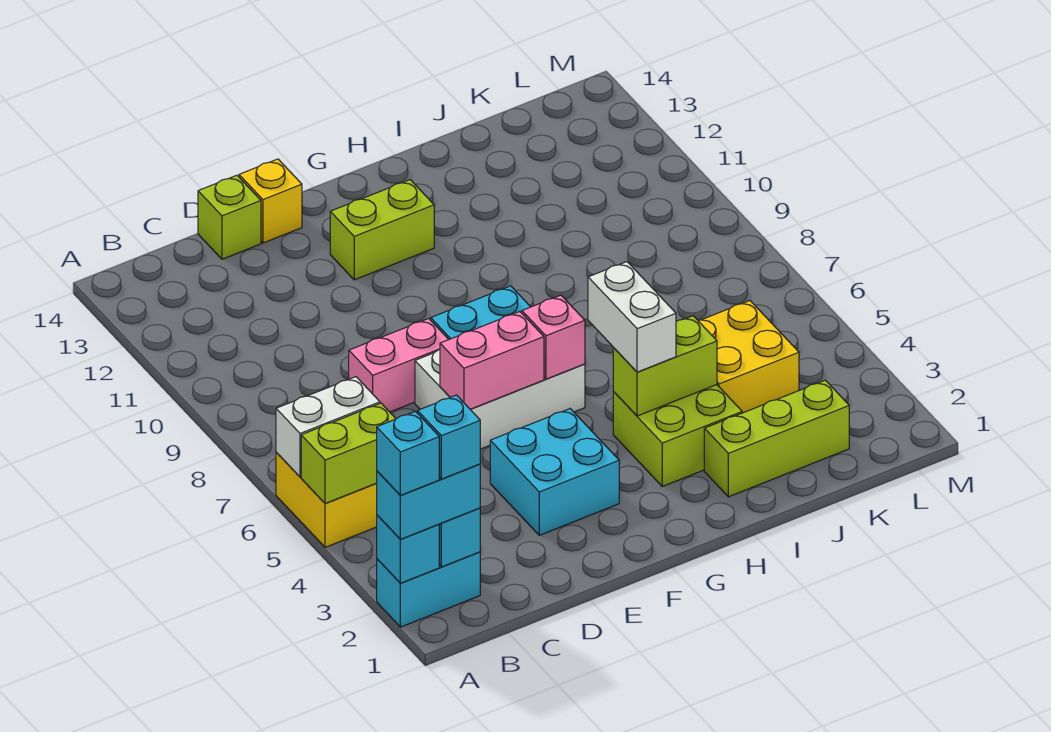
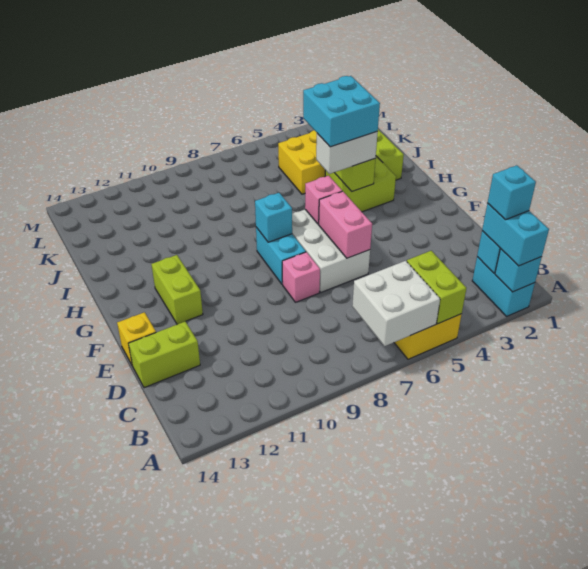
cyan brick A2 level 4 -> cyan brick G8 level 2
white brick A6:B6 level 2 -> white brick A6:B7 level 2
pink brick D8:E8 level 1 -> pink brick E8 level 1
lime brick D14 level 1 -> lime brick D13:D14 level 1
cyan brick E3:F4 level 1 -> cyan brick H4:I5 level 4

